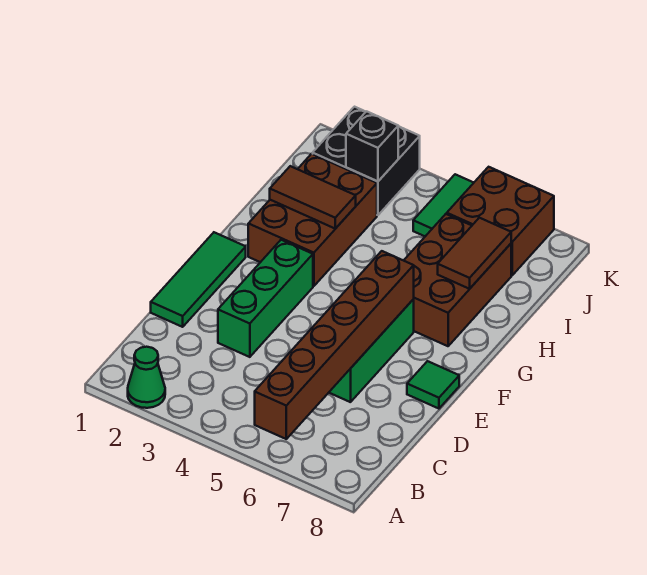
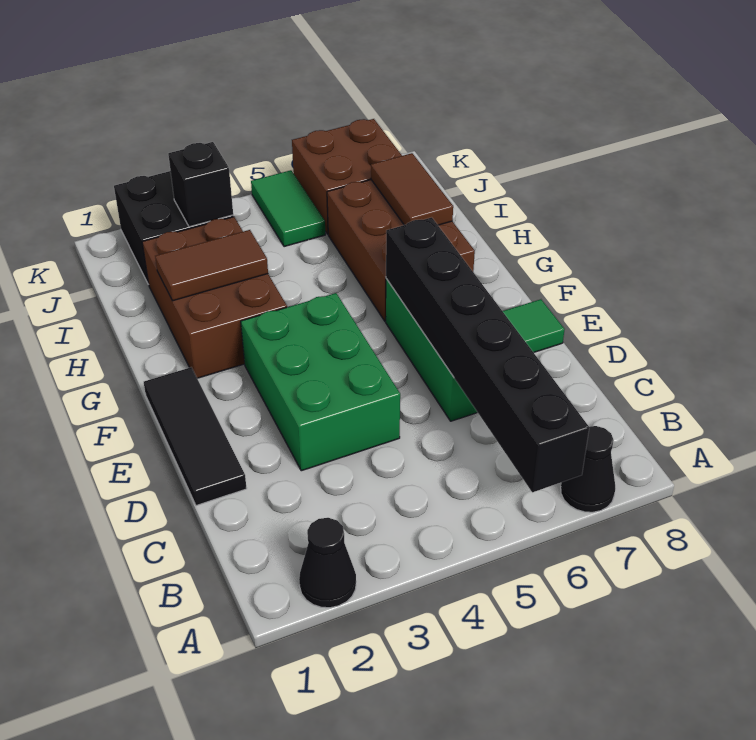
green cone A2 level 1 -> black cone A2 level 1
brown brick A6:F6 level 2 -> black brick A6:F6 level 2
none -> black cone A7 level 1
green tile D1:F1 level 1 -> black tile D1:F1 level 1
green brick D3:F3 level 1 -> green brick D3:F4 level 1

